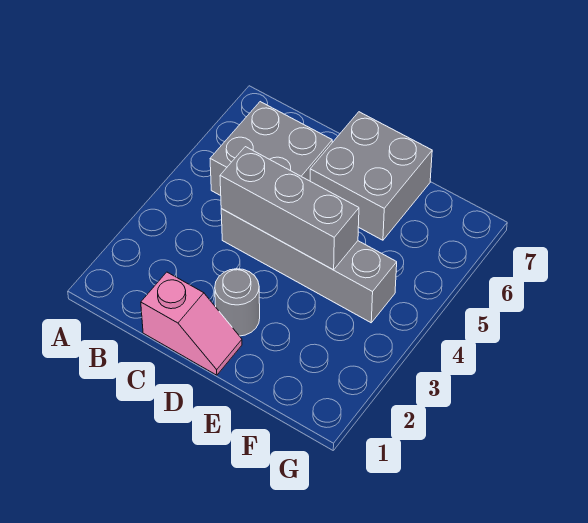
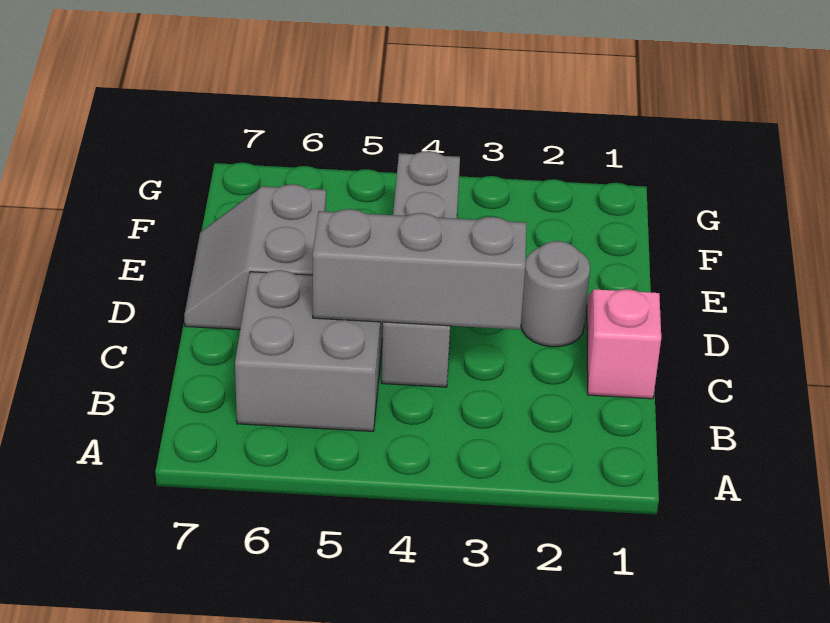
grey brick C4:E4 level 2 -> grey brick C3:C5 level 2
grey brick D6:E7 level 1 -> grey slope D6:E7 level 1 top 6

